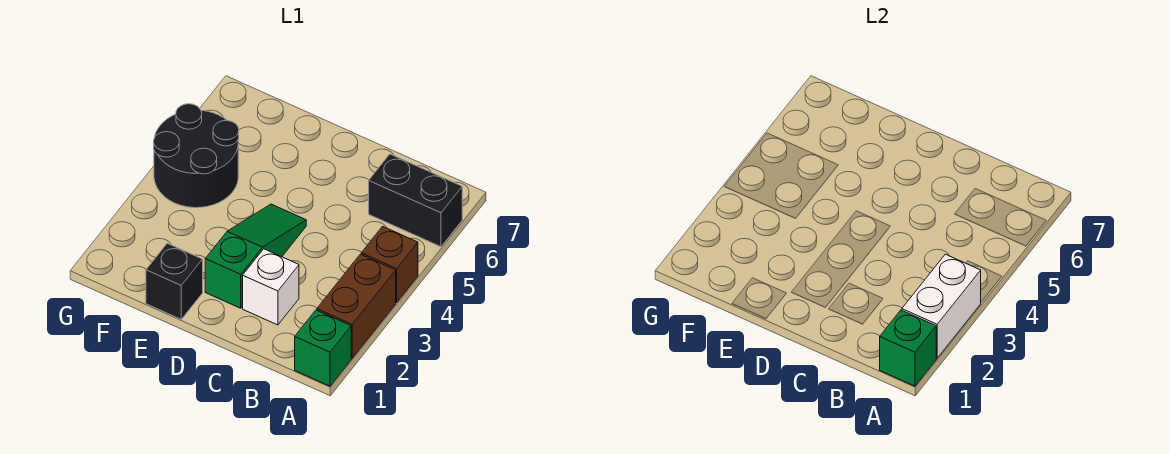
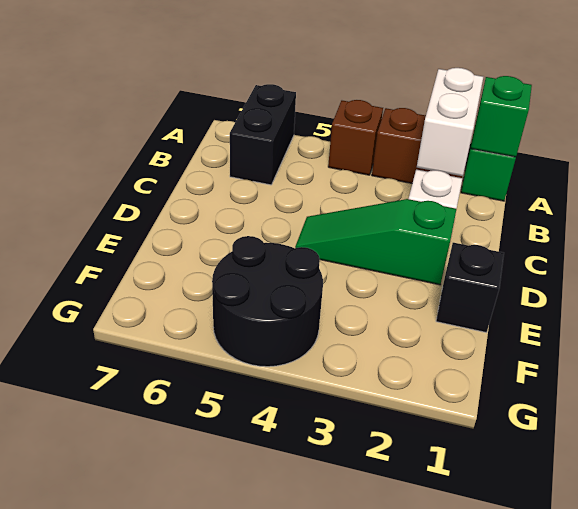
white brick A2:A3 level 2 -> white brick A2:B2 level 2

